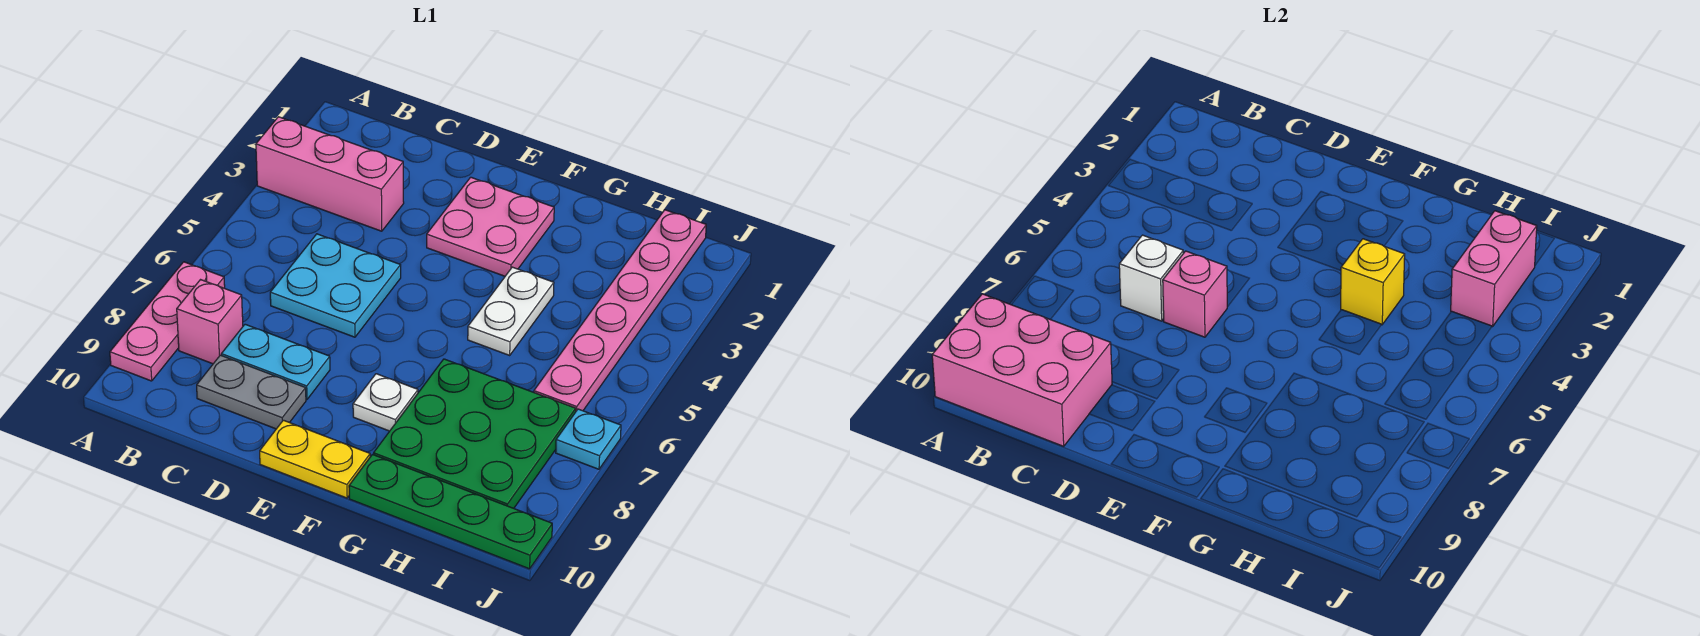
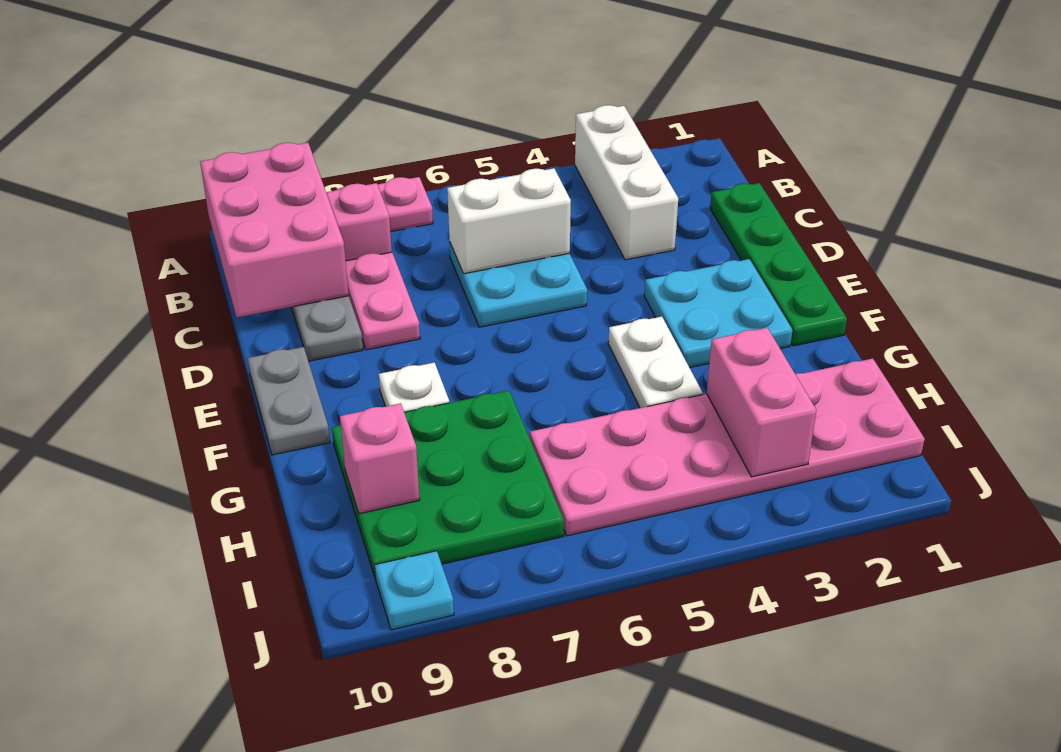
pink brick A3:C3 level 1 -> white brick A3:C3 level 1
white brick C6 level 2 -> white brick C5:C6 level 2
cyan plate C8:D8 level 1 -> pink plate C8:D8 level 1
pink brick D6 level 2 -> pink brick H9 level 2
pink plate E2:F3 level 1 -> cyan plate E2:F3 level 1
yellow plate E10:F10 level 1 -> grey plate E10:F10 level 1
white plate G4:G5 level 1 -> white plate F4:G4 level 1
yellow brick G4 level 2 -> none
green plate G10:J10 level 1 -> green plate C1:F1 level 1
pink plate I1:I6 level 1 -> pink plate H1:I6 level 1
pink brick I2:I3 level 2 -> pink brick H3:I3 level 2
cyan plate J7 level 1 -> cyan plate J9 level 1

